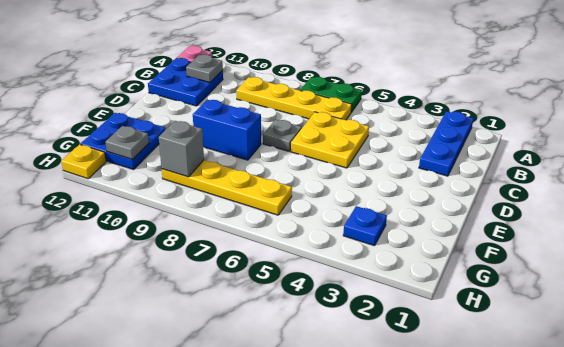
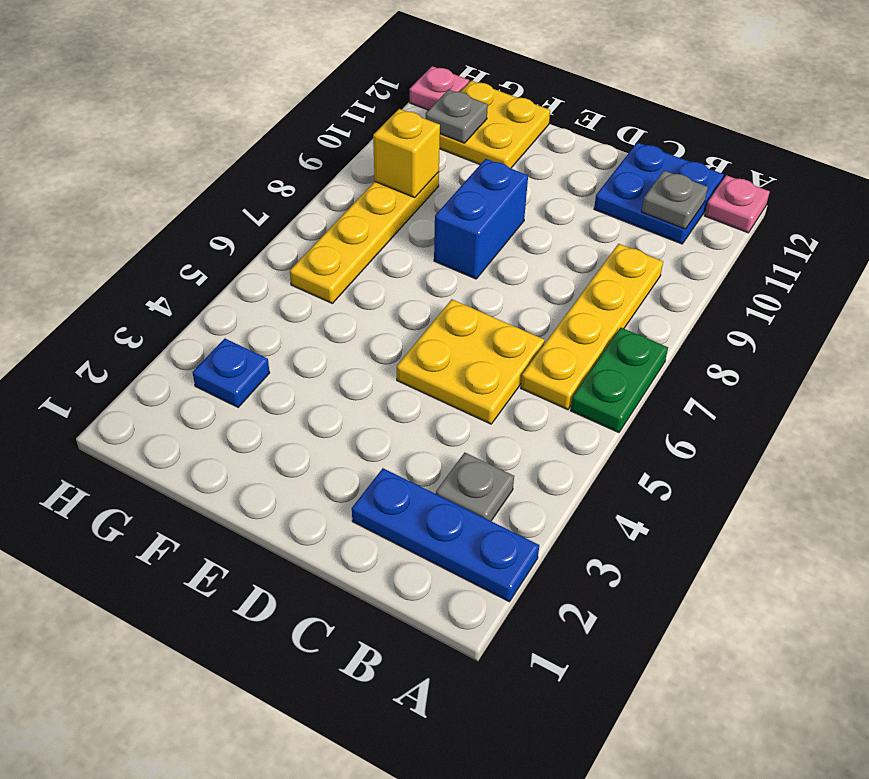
grey plate D7 level 1 -> grey plate B3 level 1
blue plate F11:G12 level 1 -> yellow plate F11:G12 level 1
grey brick G9 level 2 -> yellow brick G9 level 2
yellow plate H12 level 1 -> pink plate H12 level 1

